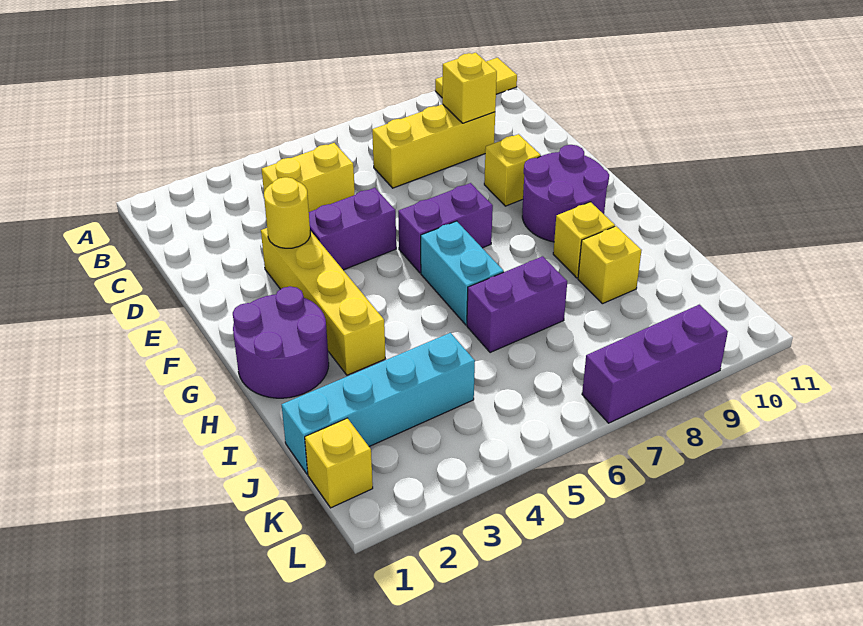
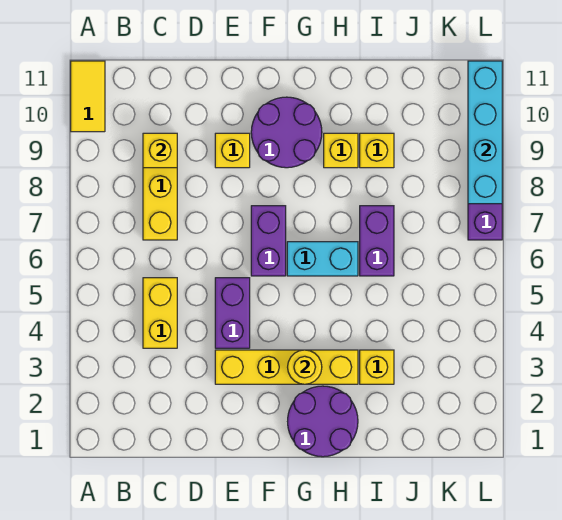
yellow round brick E3 level 2 -> yellow round brick G3 level 2
cyan brick J1:J4 level 1 -> cyan brick L8:L11 level 2
yellow brick K1 level 1 -> yellow brick I3 level 1

